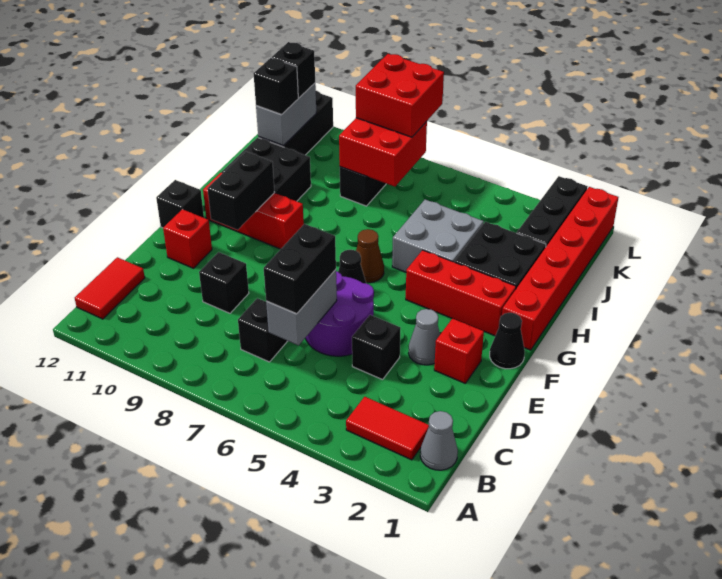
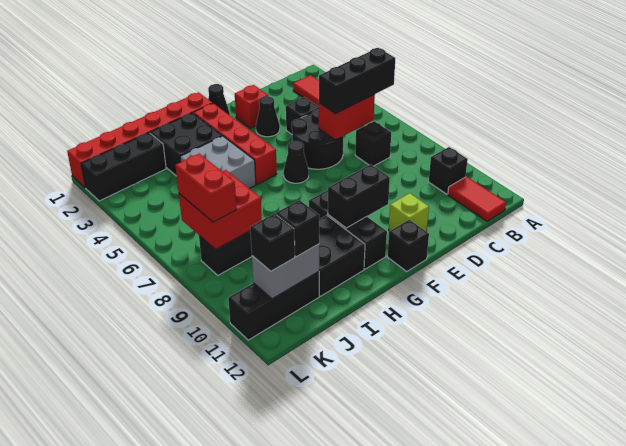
grey cone B1 level 1 -> none
red tile B12:C12 level 1 -> red tile B11:B12 level 1
grey brick C6:D6 level 2 -> red brick C6:D6 level 2
black brick C6:D6 level 3 -> black brick B6:D6 level 3
purple round brick D5:E6 level 1 -> black round brick D5:E6 level 1
black brick D9 level 1 -> black brick B10 level 1
grey cone E3 level 1 -> black cone E3 level 1
red brick E11 level 1 -> lime brick E11 level 1
red brick G2:G4 level 1 -> red brick G2:G5 level 1
brown cone G6 level 1 -> none
red brick G9:G11 level 1 -> black brick G9:G11 level 1
red brick K7:L8 level 3 -> red brick K7:K8 level 3

